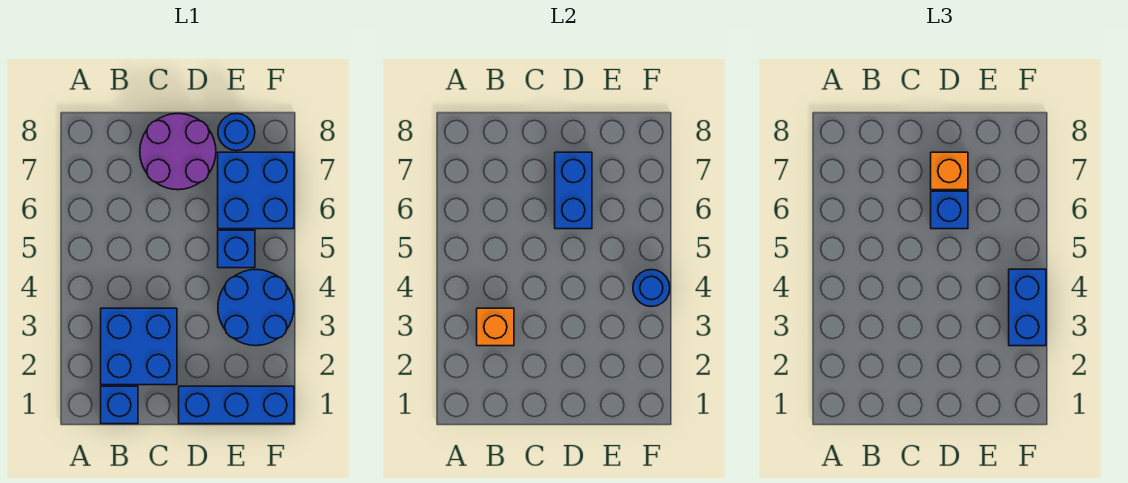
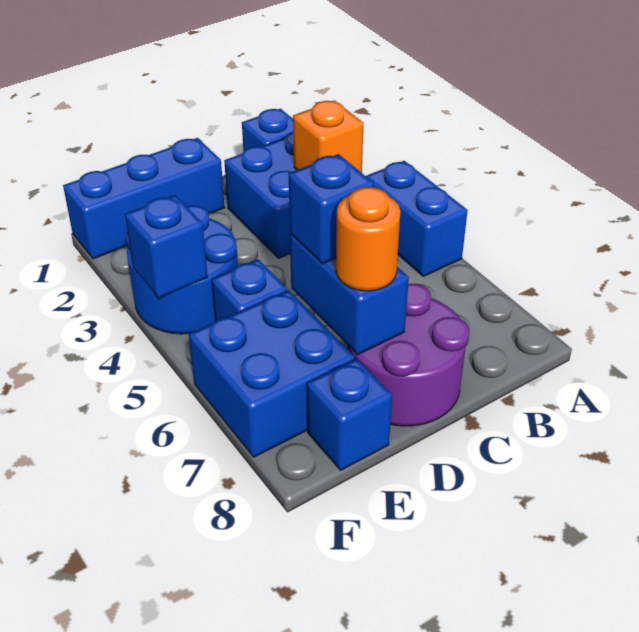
orange brick D7 level 3 -> orange round brick D7 level 3
blue round brick E8 level 1 -> blue brick E8 level 1
blue brick F3:F4 level 3 -> blue brick A4:A5 level 1
blue round brick F4 level 2 -> blue brick F4 level 2

